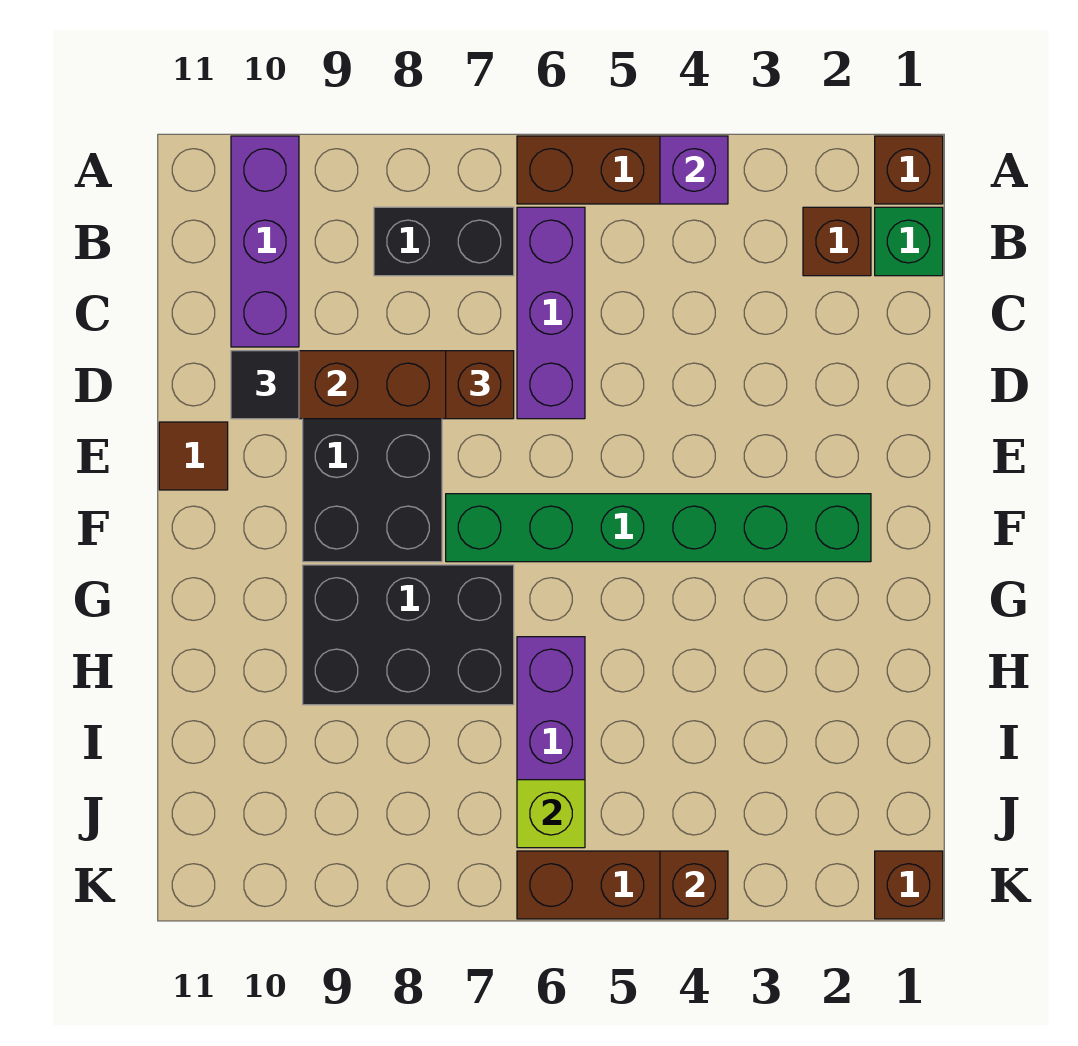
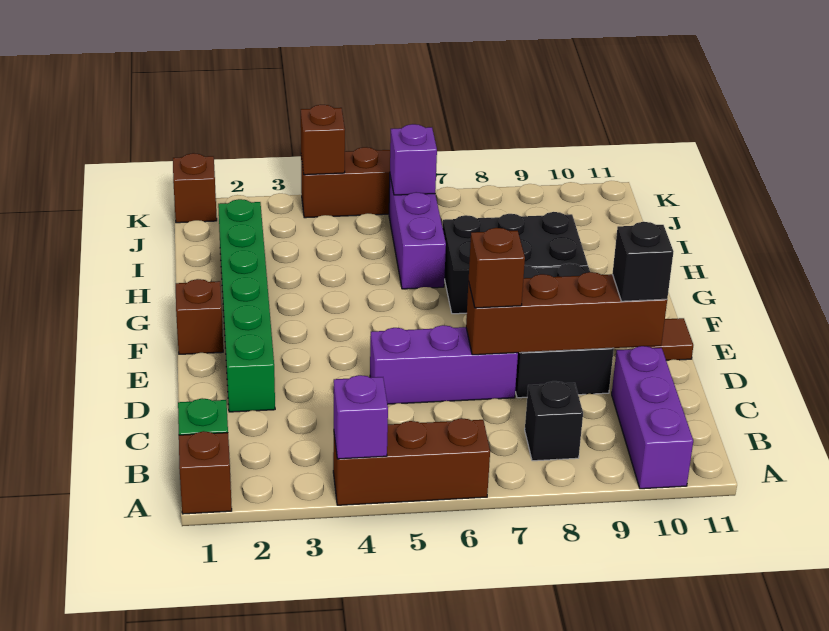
brown brick B2 level 1 -> brown brick F1 level 1
purple brick B6:D6 level 1 -> purple brick D5:D7 level 1
black brick B7:B8 level 1 -> black brick B8 level 1
black tile D10 level 3 -> black brick D10 level 3
green brick F2:F7 level 1 -> green brick D2:I2 level 1
lime brick J6 level 2 -> purple brick J6 level 2

